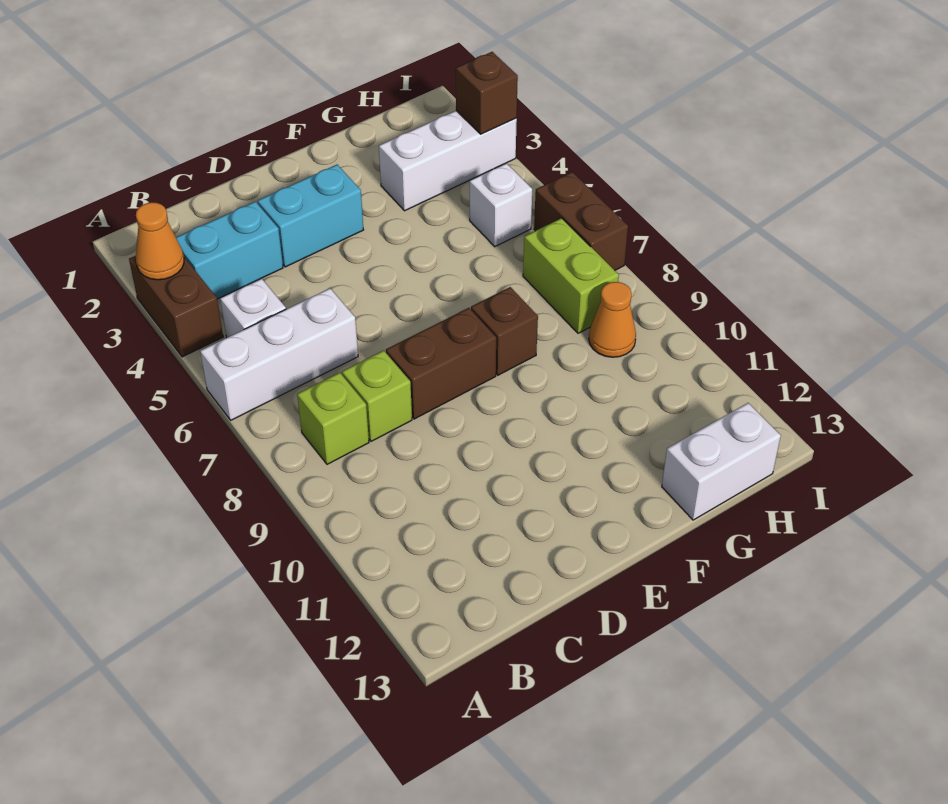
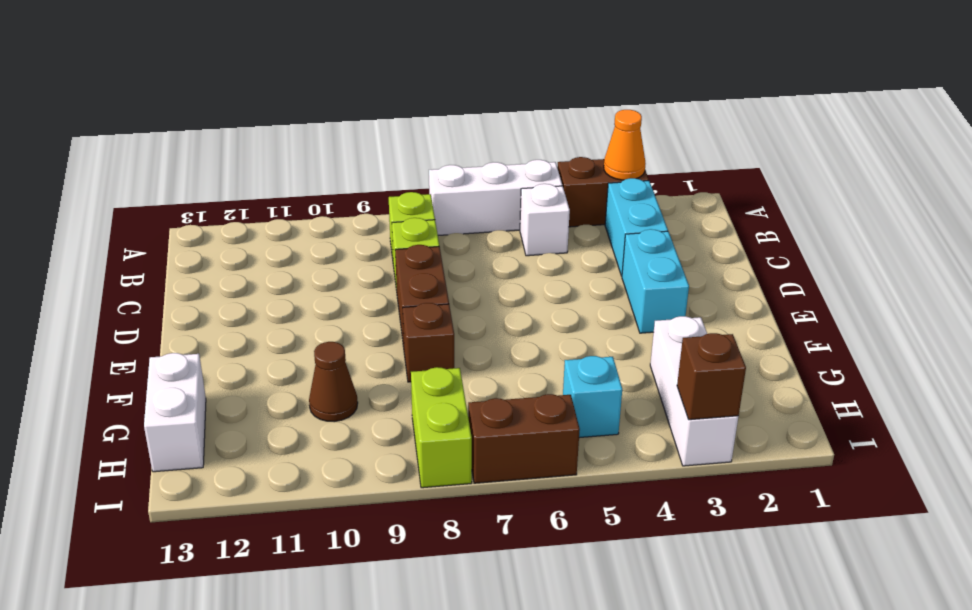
white brick A6:C6 level 1 -> white brick A5:A7 level 1
none -> brown cone G10 level 1
white brick H5 level 1 -> cyan brick H5 level 1
lime brick H7:H8 level 1 -> lime brick H8:I8 level 1
orange cone H9 level 1 -> none

